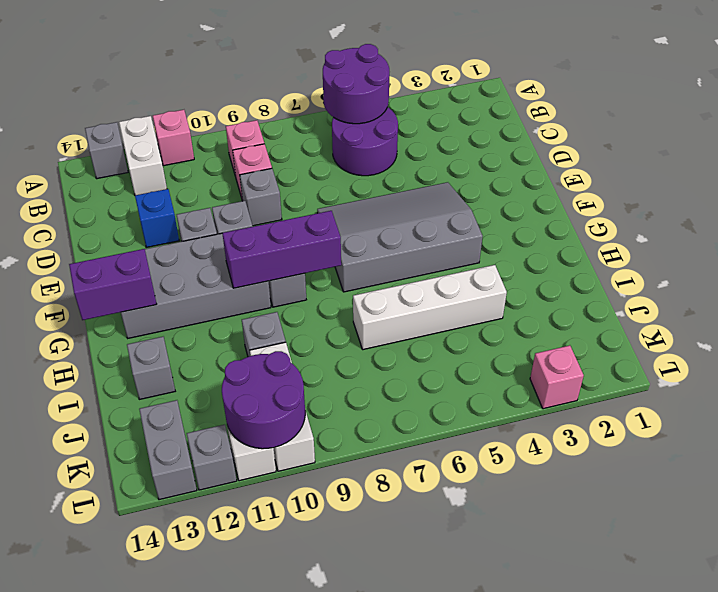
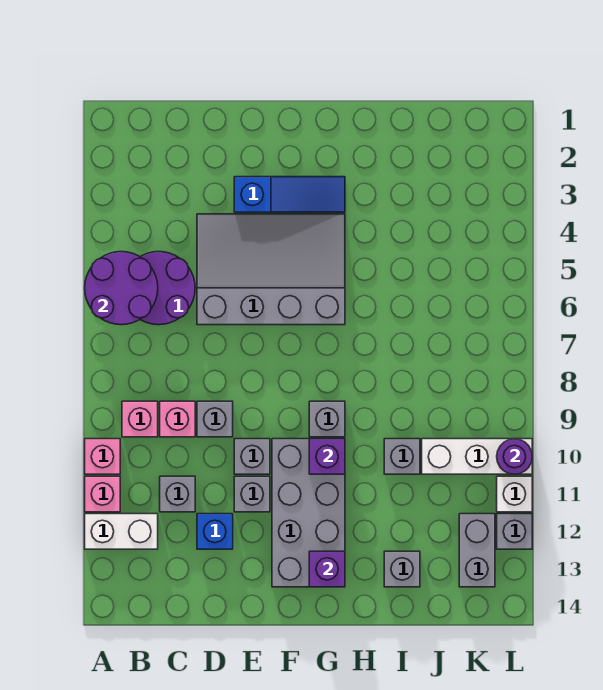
grey brick A13 level 1 -> grey brick C11 level 1
none -> blue slope E3:G3 level 1 top E
grey slope E4:G7 level 1 top G -> grey slope D4:G6 level 1 top 6
purple brick G8:G10 level 2 -> purple brick G10 level 2
purple brick G13:G14 level 2 -> purple brick G13 level 2
white brick I4:I7 level 1 -> none
purple round brick K10:L11 level 2 -> purple round brick L10 level 2
grey brick K13:L13 level 1 -> grey brick K12:K13 level 1
pink brick L3 level 1 -> pink brick A10 level 1

